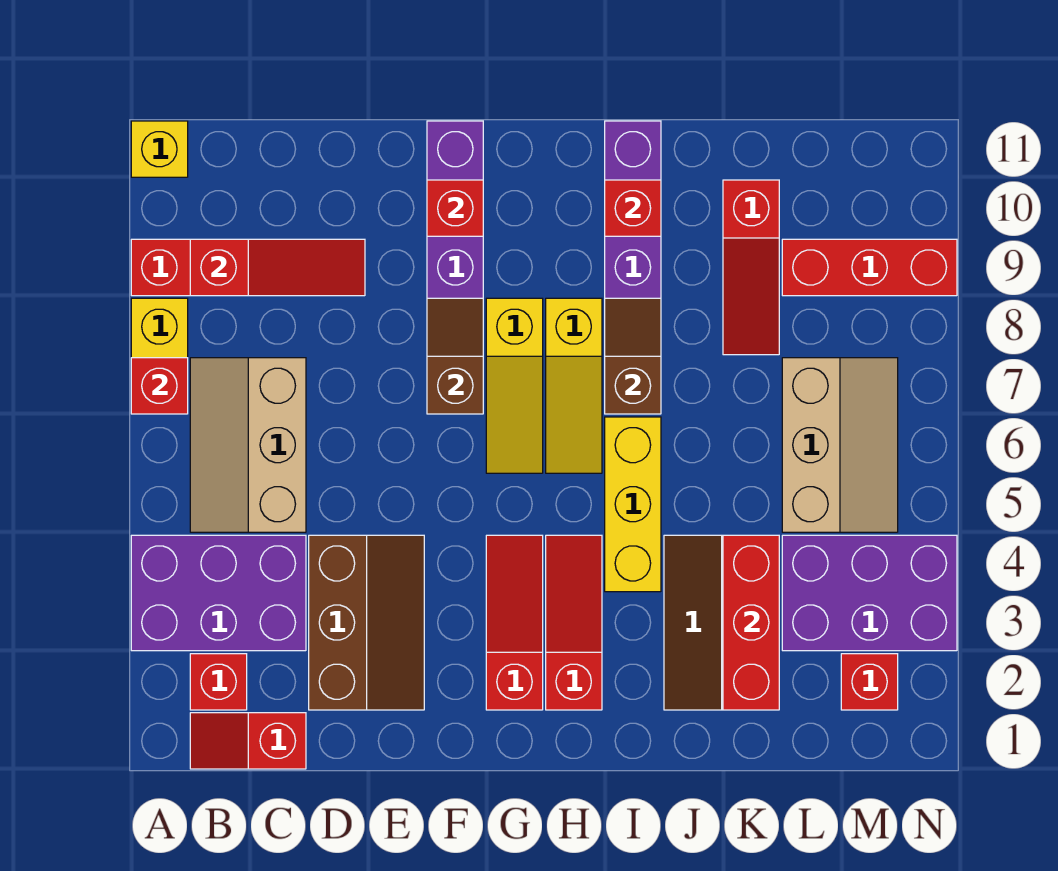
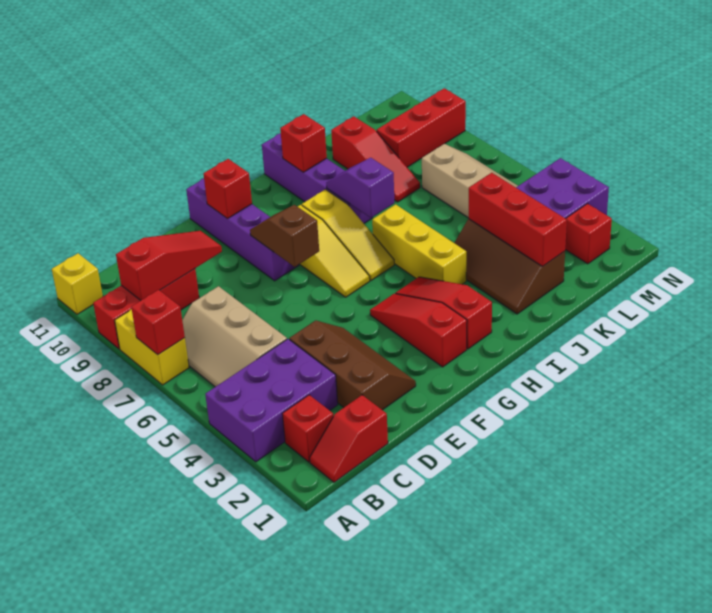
brown slope I7:I8 level 2 top 7 -> purple slope I7:I8 level 2 top 7

